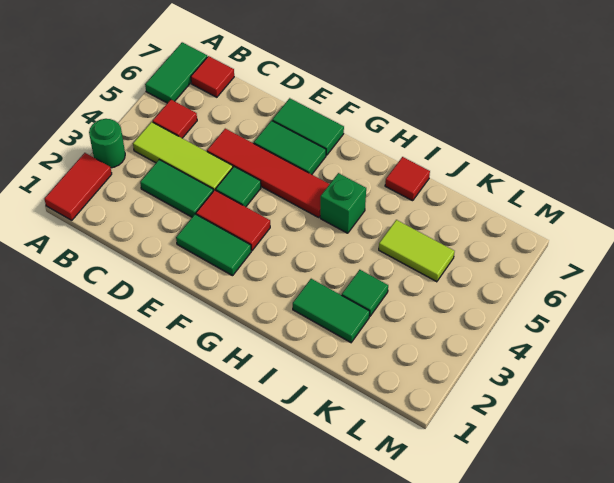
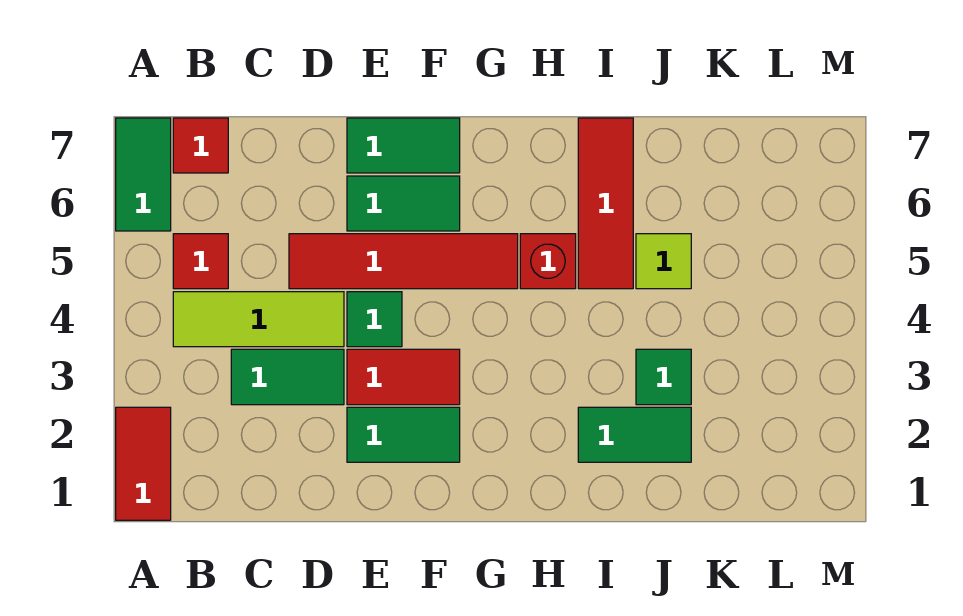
green round brick A3 level 1 -> none
green brick H5 level 1 -> red brick H5 level 1
red tile I7 level 1 -> red tile I5:I7 level 1
lime tile J5:K5 level 1 -> lime tile J5 level 1

